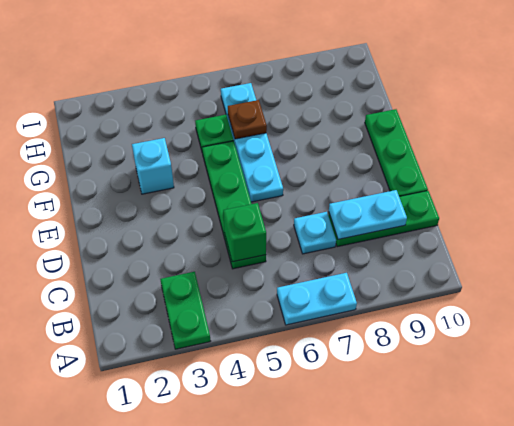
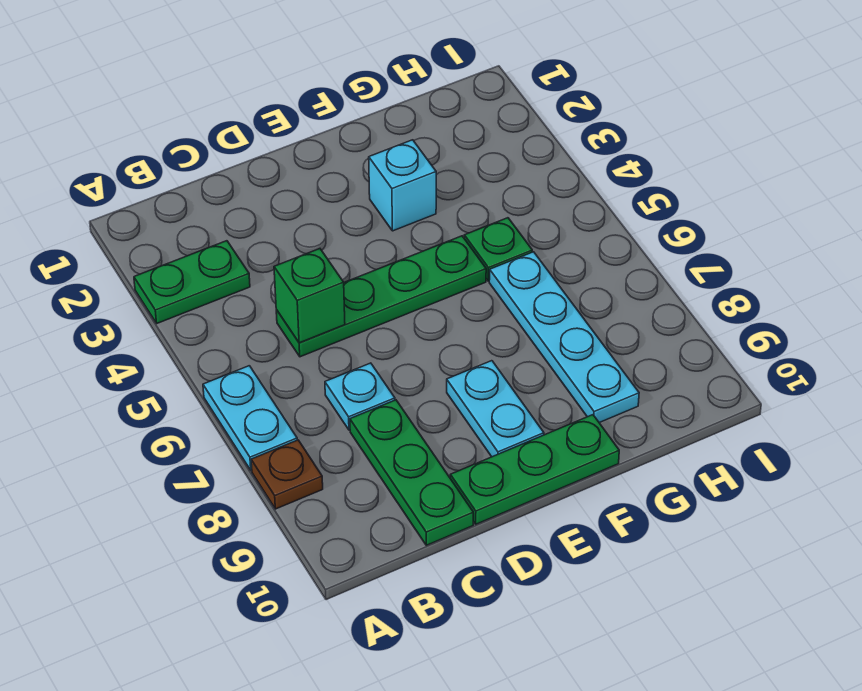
cyan plate C8:C9 level 2 -> cyan plate E8:E9 level 1
cyan plate E6:H6 level 1 -> cyan plate G6:G9 level 1
brown plate G6 level 2 -> brown plate A8 level 1

